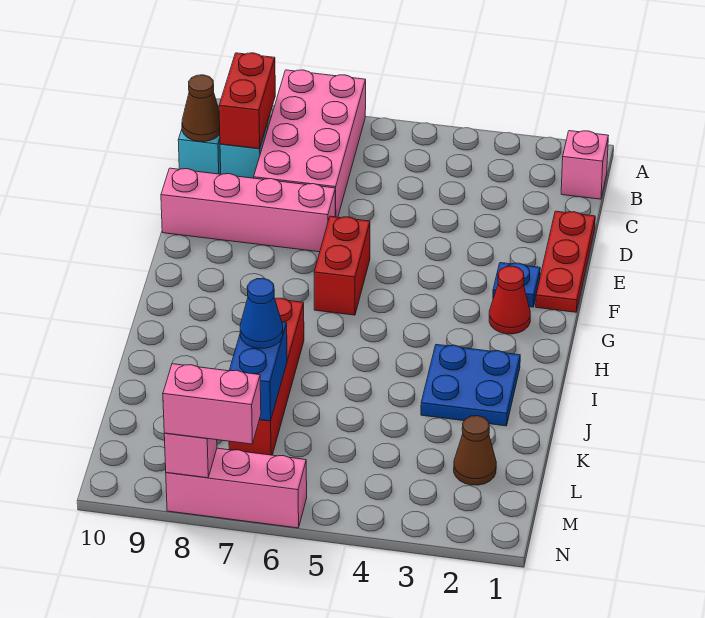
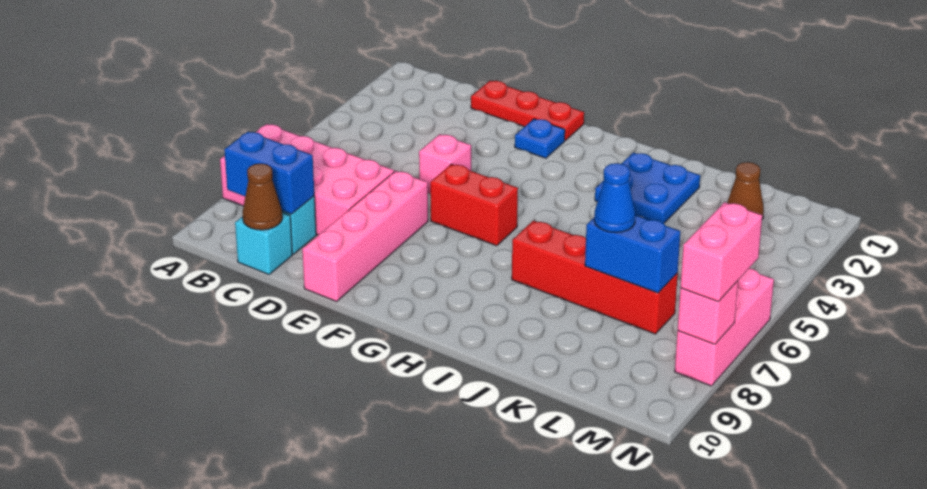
pink brick B1 level 1 -> pink brick E5 level 1
red brick B9:C9 level 2 -> blue brick B9:C9 level 2
red cone G2 level 1 -> none

